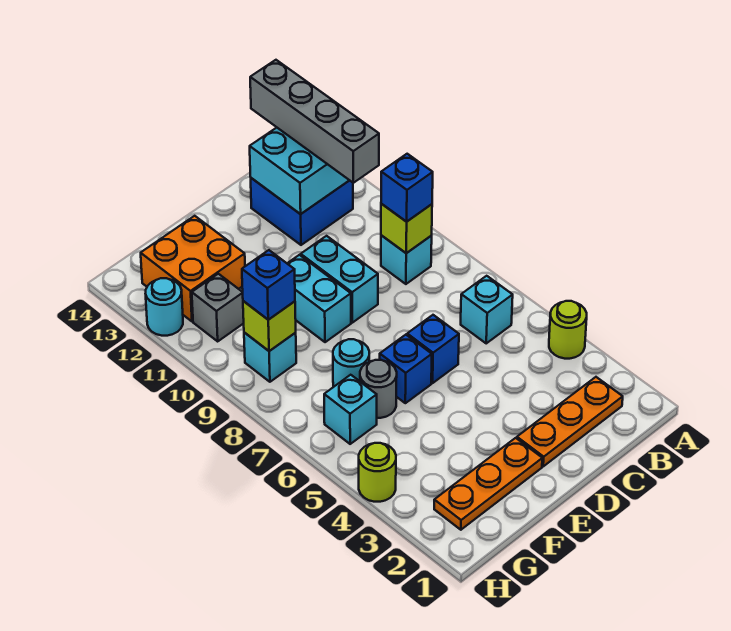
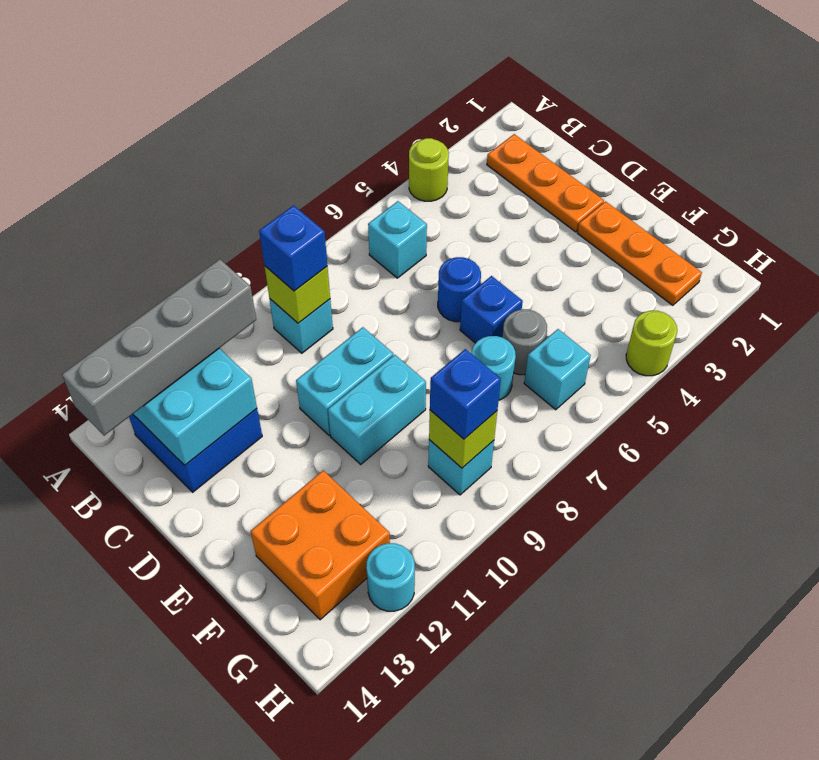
blue brick D6 level 1 -> blue round brick D6 level 1
grey brick G11 level 1 -> none

